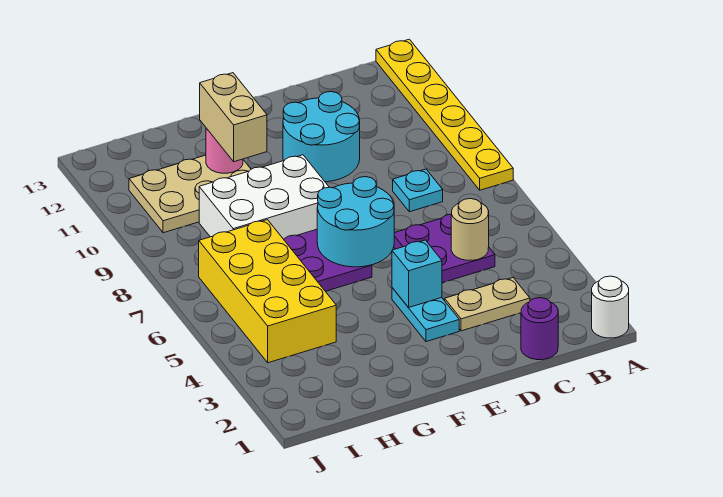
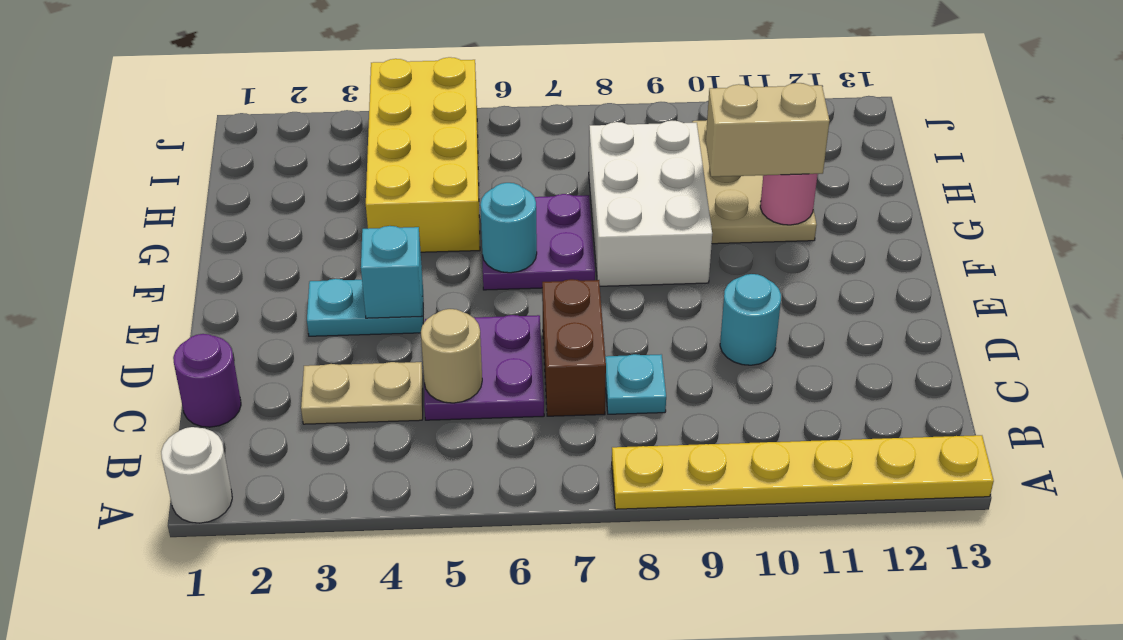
tan plate C3:D3 level 1 -> tan plate C3:C4 level 1
none -> brown brick C7:D7 level 1
cyan round brick D10:E11 level 1 -> cyan round brick D10 level 1
cyan round brick E6:F7 level 2 -> cyan round brick F6 level 2
yellow brick H4:I7 level 1 -> yellow brick G4:J5 level 1

